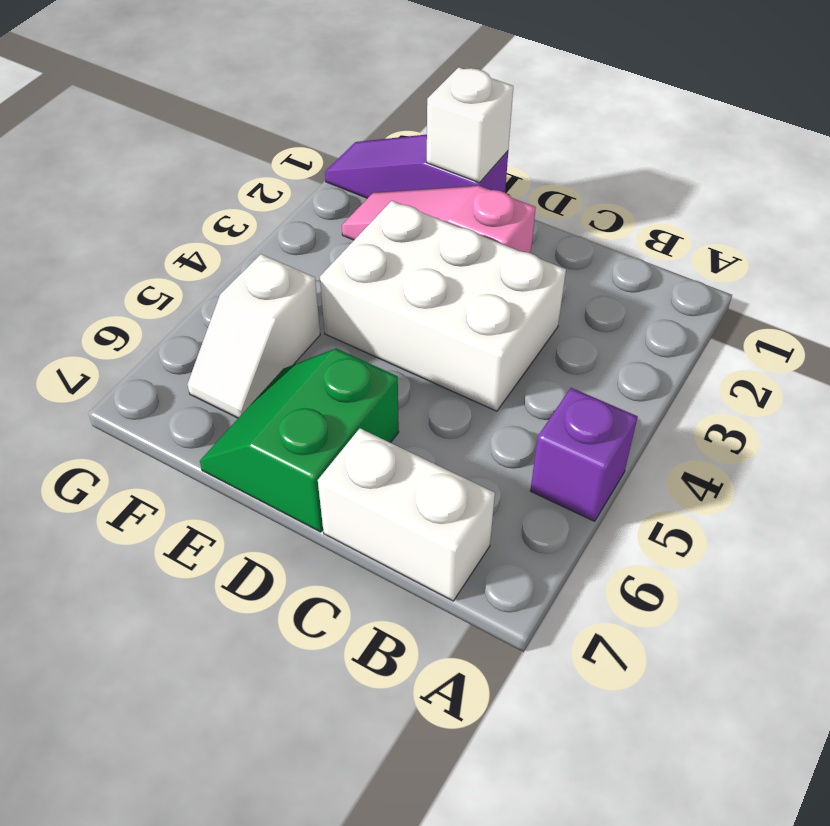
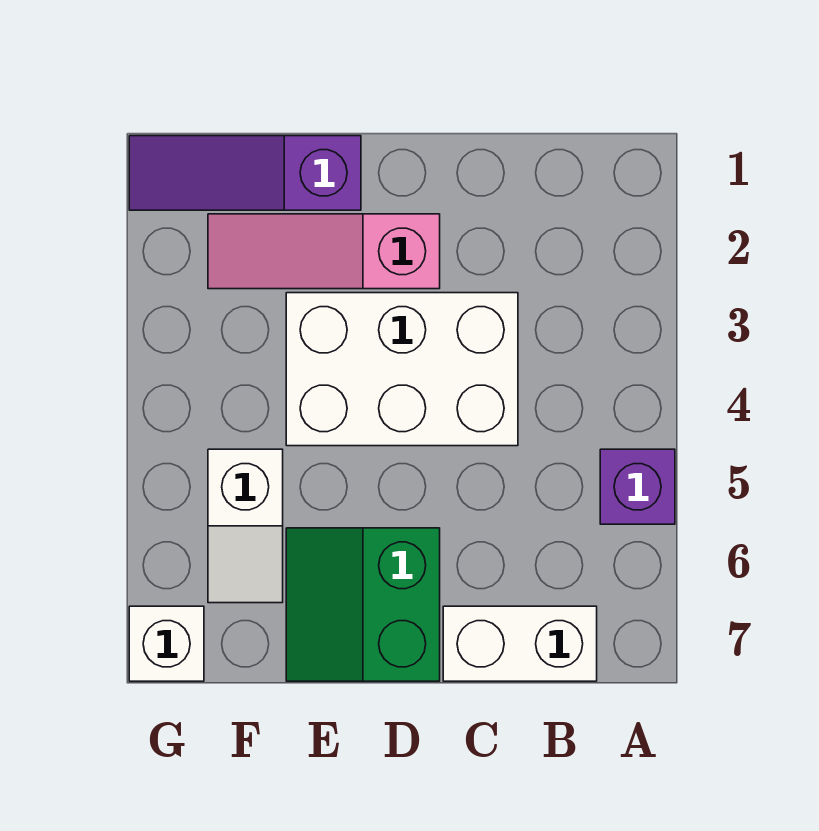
white brick E1 level 2 -> white brick G7 level 1

